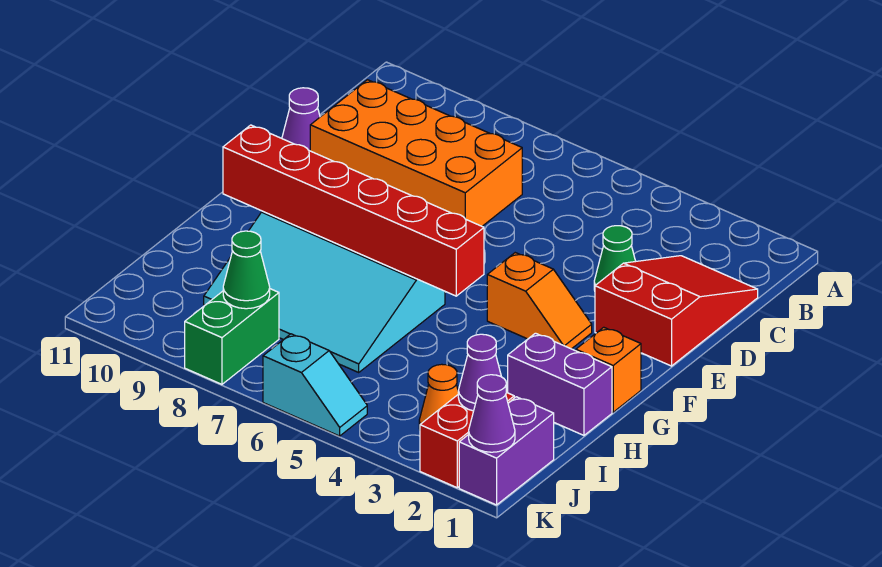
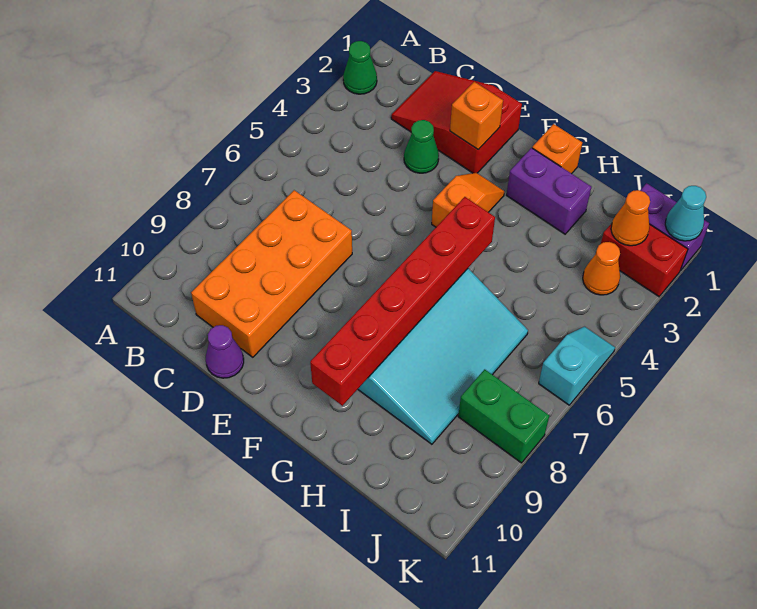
none -> orange brick E2 level 2
purple brick H1:H2 level 1 -> purple brick G2:H2 level 1
purple cone J2 level 2 -> orange cone J2 level 2
green cone J8 level 2 -> green cone A2 level 1
purple cone K1 level 2 -> cyan cone K1 level 2

